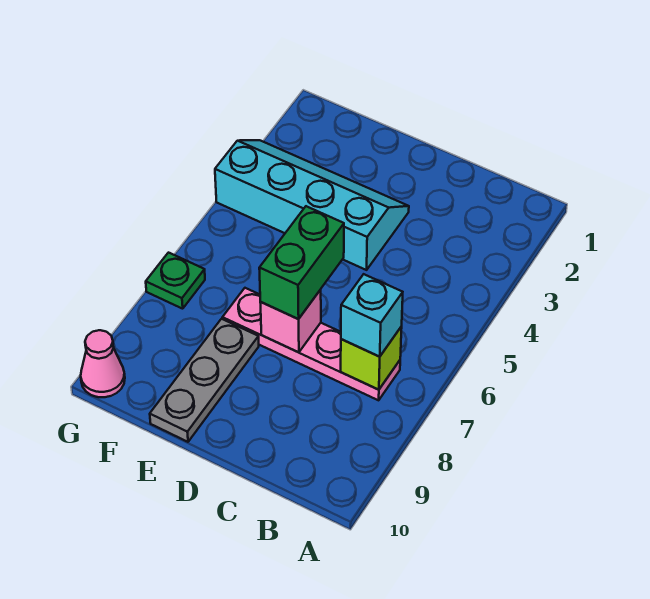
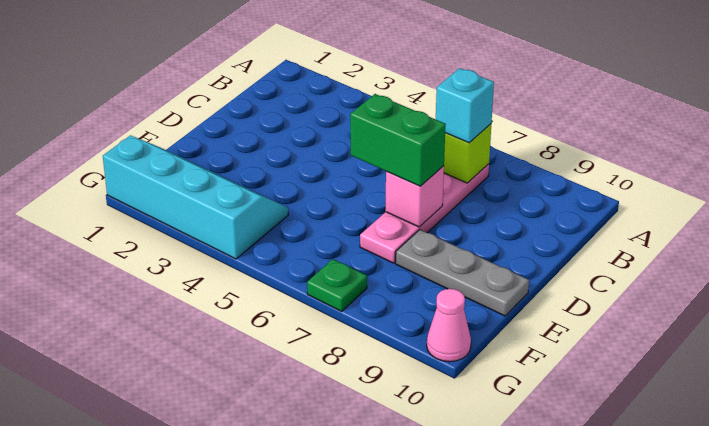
cyan slope D3:G4 level 1 top 4 -> cyan slope F1:G4 level 1 top G

